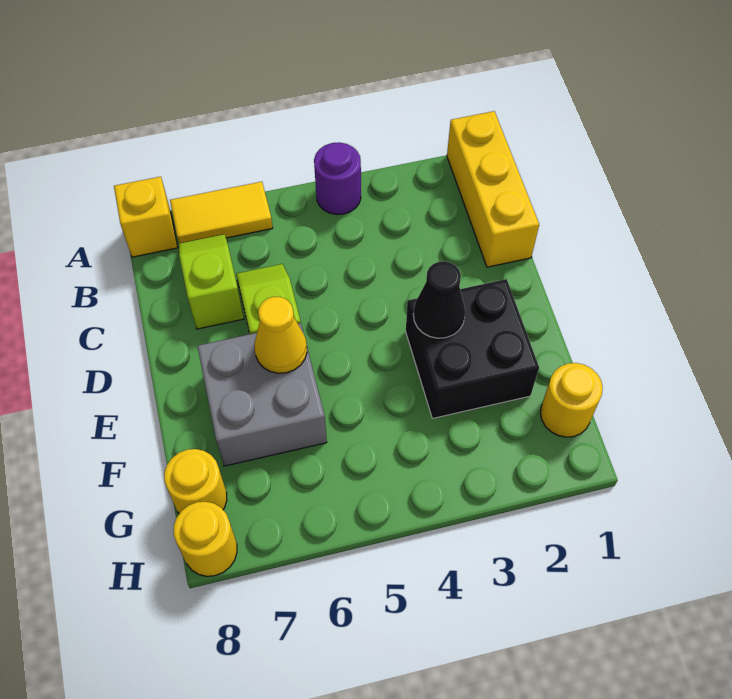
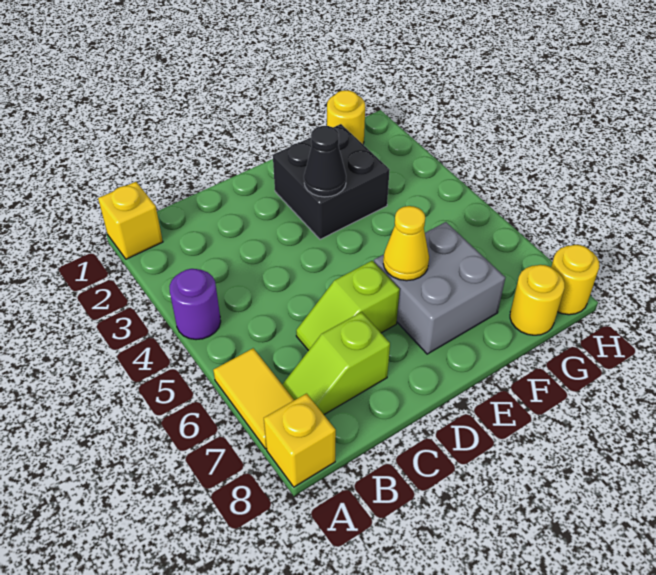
yellow brick A1:C1 level 1 -> yellow brick A1 level 1

